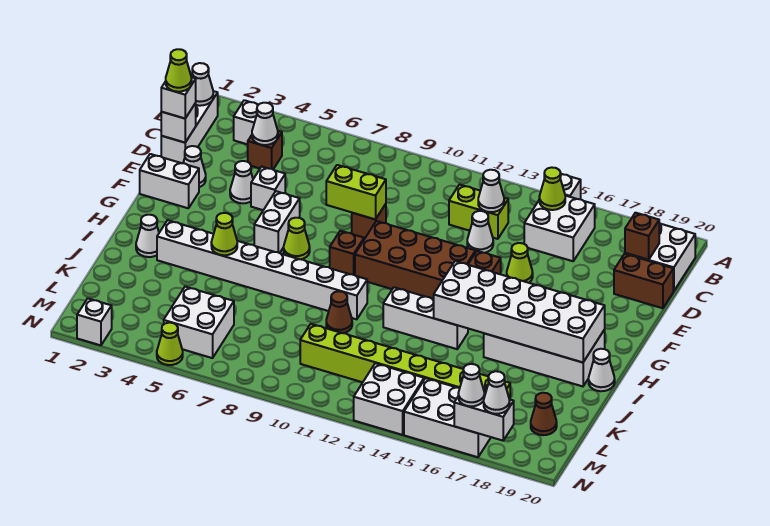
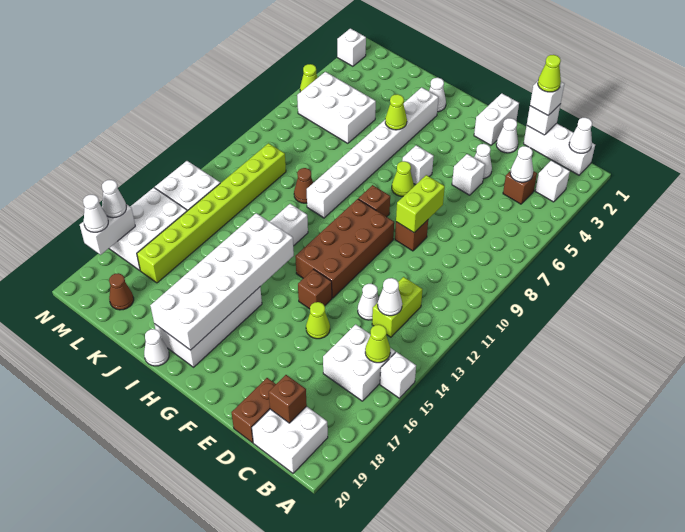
white brick F6:G6 level 1 -> white brick G6 level 1
white brick L5:M6 level 1 -> white brick K5:M6 level 1

